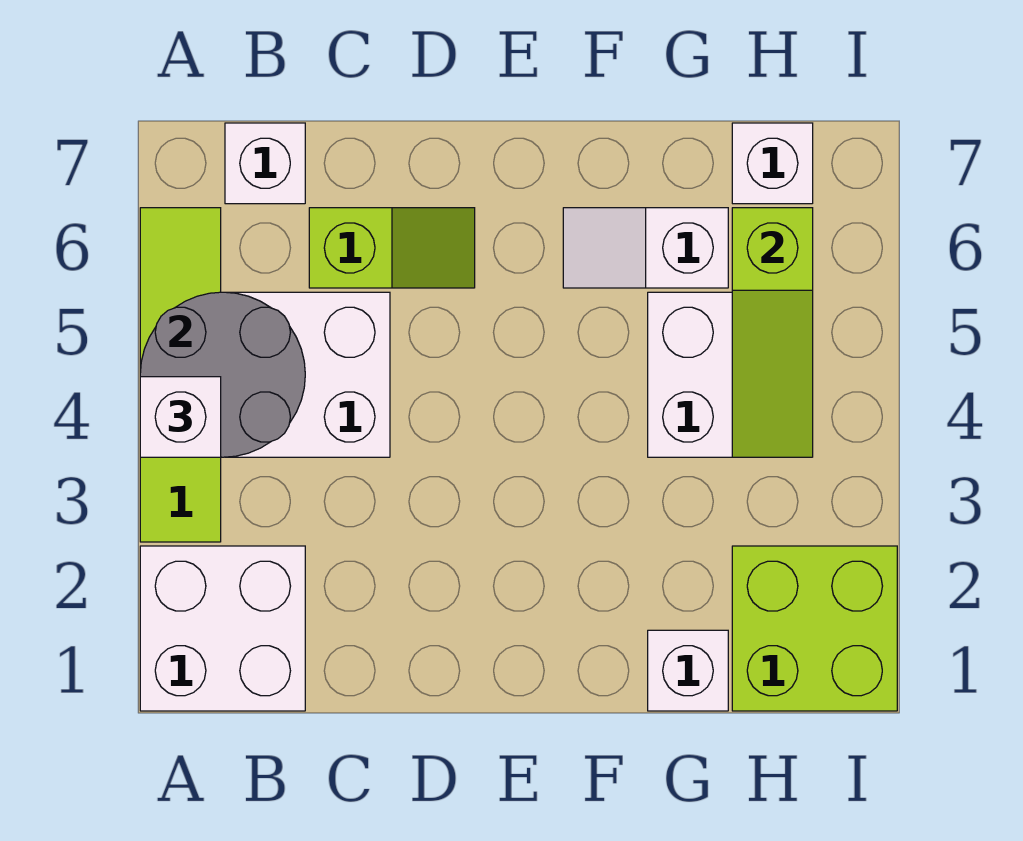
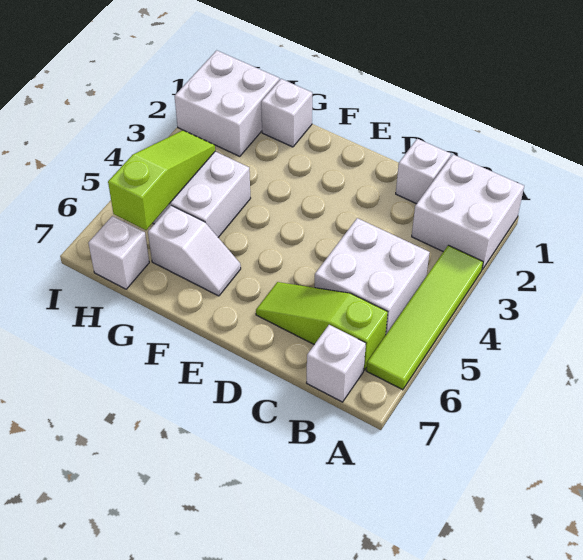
grey round brick A4:B5 level 2 -> none
white brick A4 level 3 -> white brick C1 level 1
lime slope C6:D6 level 1 top C -> lime slope B6:D6 level 1 top B
lime brick H1:I2 level 1 -> white brick H1:I2 level 1

